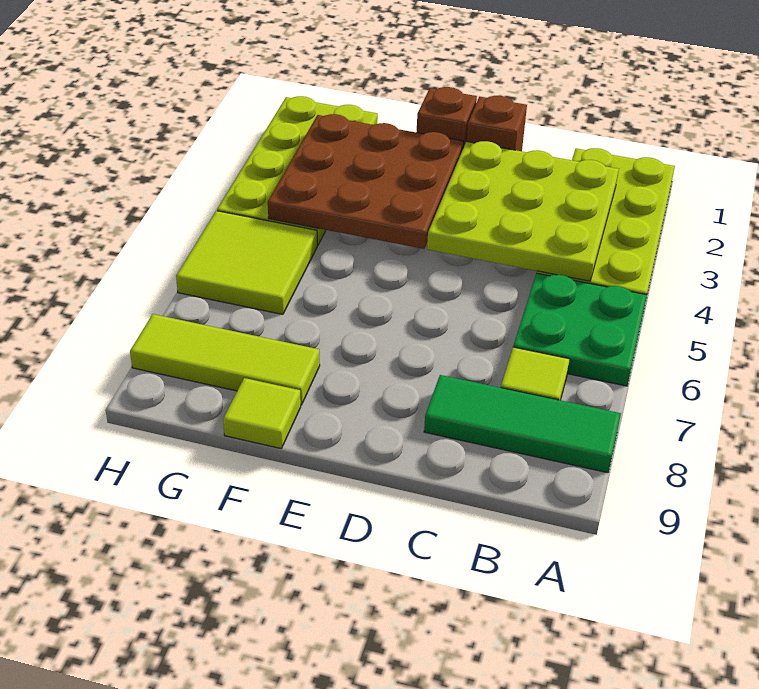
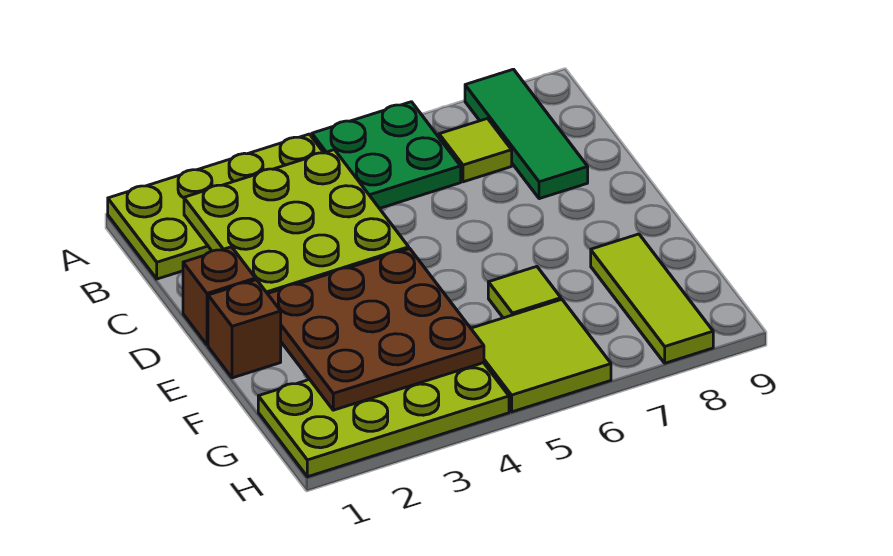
lime tile F9 level 1 -> lime tile F6 level 1

